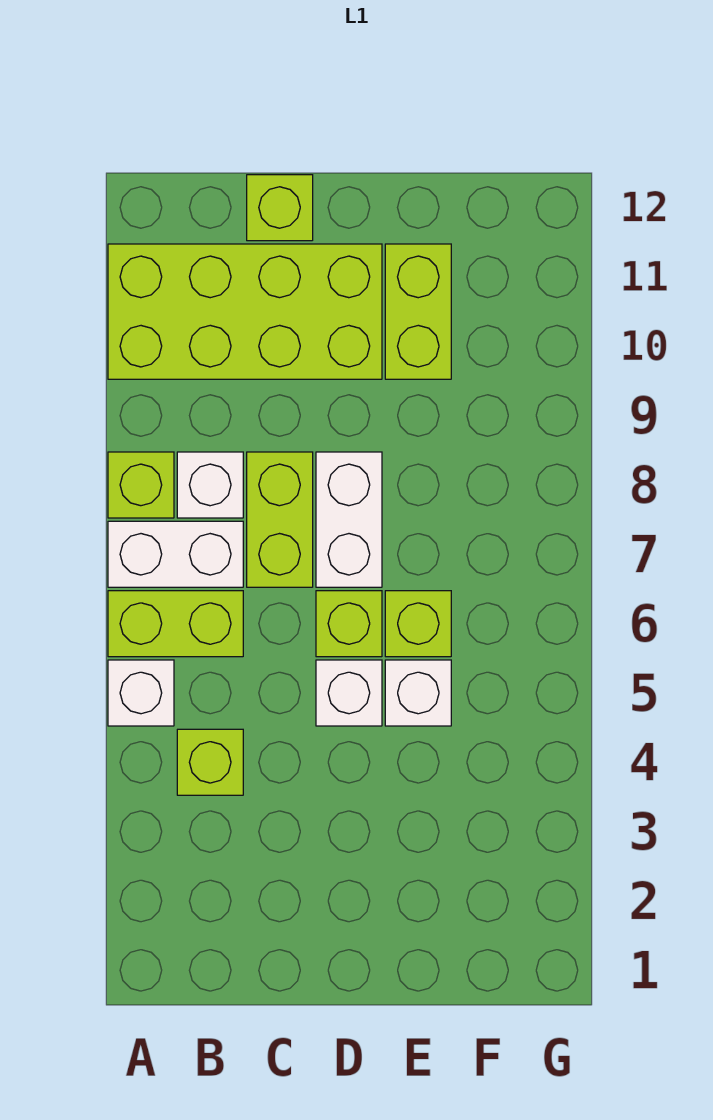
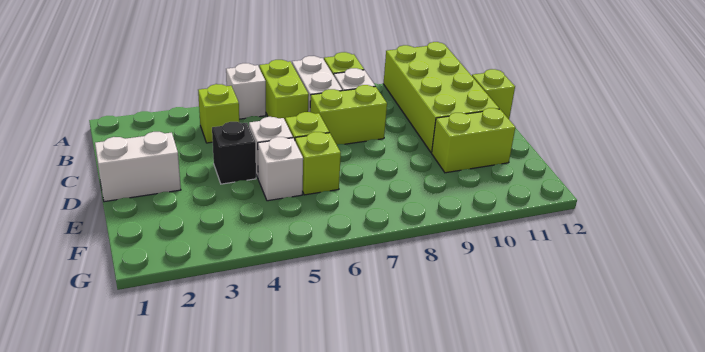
none -> black brick D4 level 1
white brick D7:D8 level 1 -> white brick D1:D2 level 1

